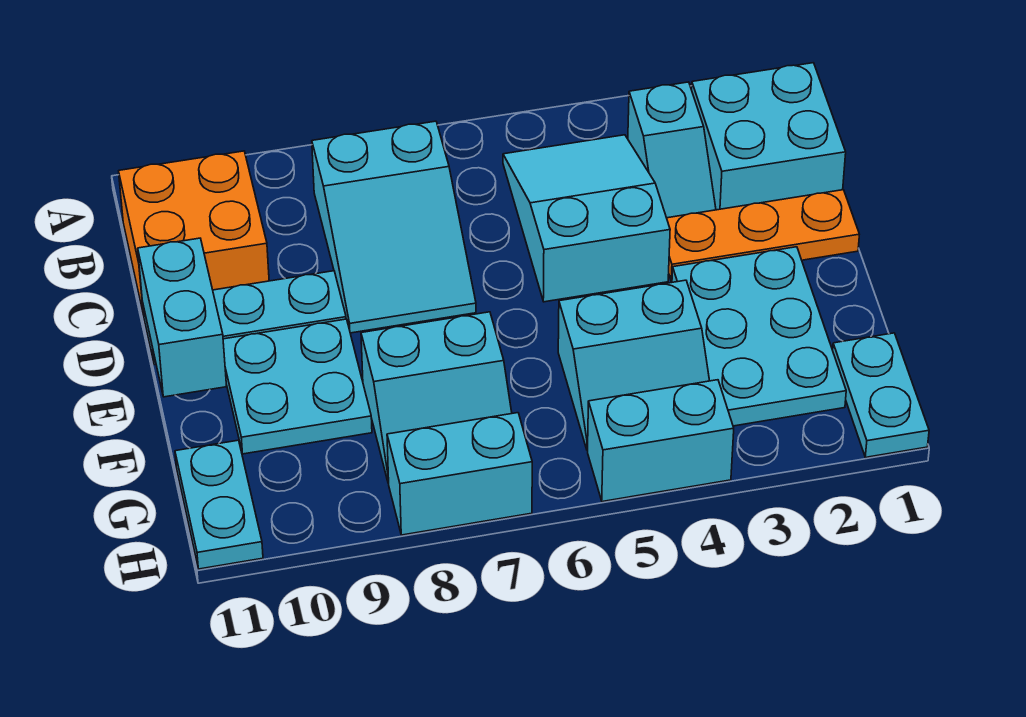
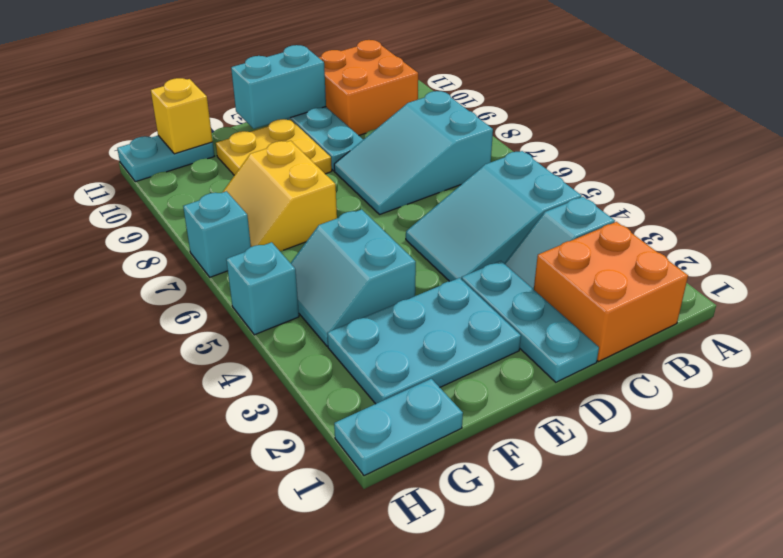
cyan brick B1:C2 level 1 -> orange brick B1:C2 level 1
cyan slope B4:D5 level 1 top D -> cyan slope B4:D5 level 1 top B
orange plate D1:D3 level 1 -> cyan plate D1:D3 level 1
cyan plate E9:F10 level 1 -> yellow plate E9:F10 level 1
cyan slope F7:G8 level 1 top F -> yellow slope F7:G8 level 1 top F
none -> yellow brick G11 level 2
cyan brick H4:H5 level 1 -> cyan brick H5 level 1
cyan brick H7:H8 level 1 -> cyan brick H7 level 1

